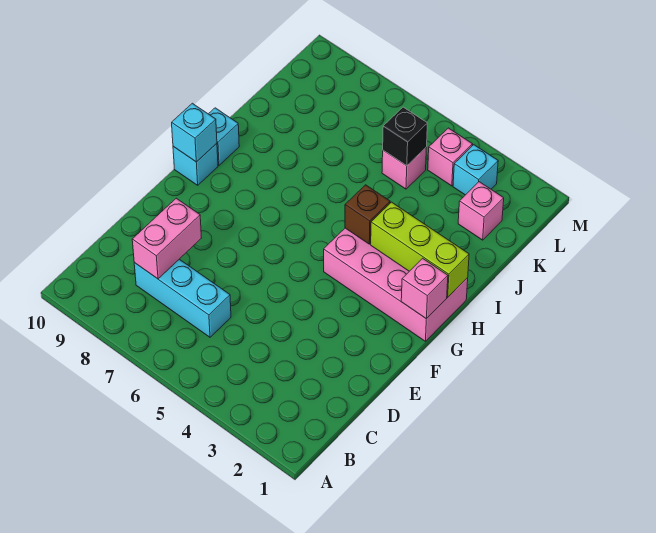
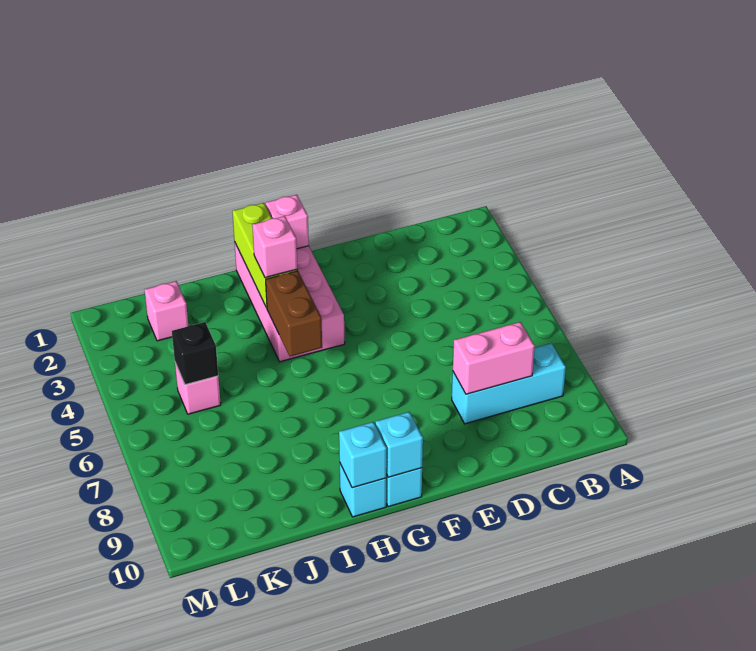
cyan brick C6:C8 level 1 -> cyan brick B8:D8 level 1
brown brick H4 level 2 -> brown brick H4:H5 level 2
cyan brick L3 level 1 -> cyan brick H10 level 2
pink brick L4 level 1 -> pink brick H3 level 3

